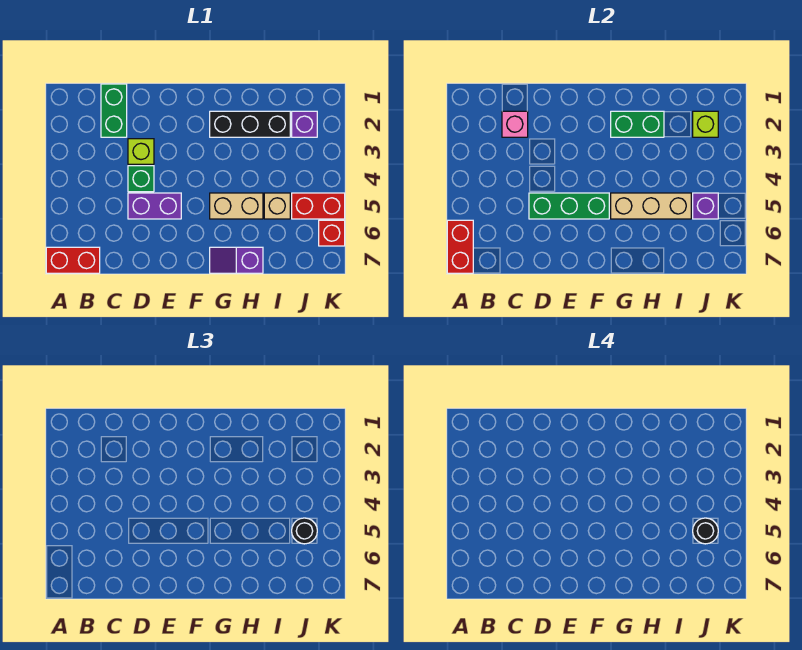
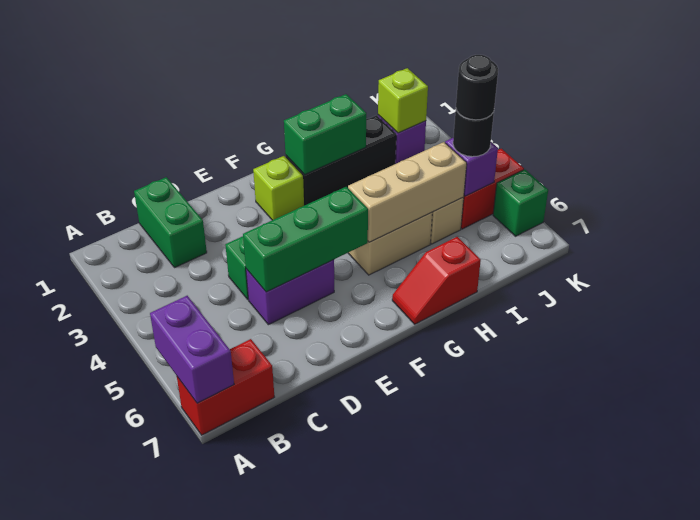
red brick A6:A7 level 2 -> purple brick A6:A7 level 2
pink brick C2 level 2 -> none
lime brick D3 level 1 -> lime brick F2 level 1
purple slope G7:H7 level 1 top H -> red slope G7:H7 level 1 top H
red brick K6 level 1 -> green brick K6 level 1

